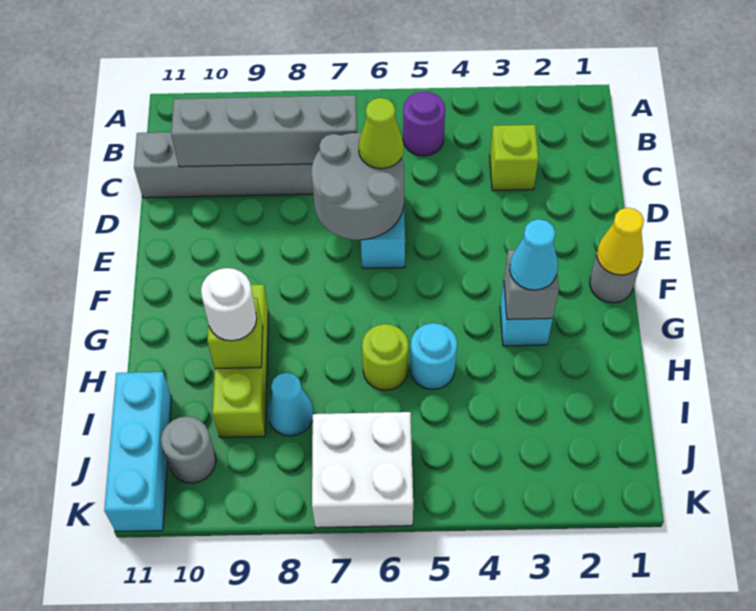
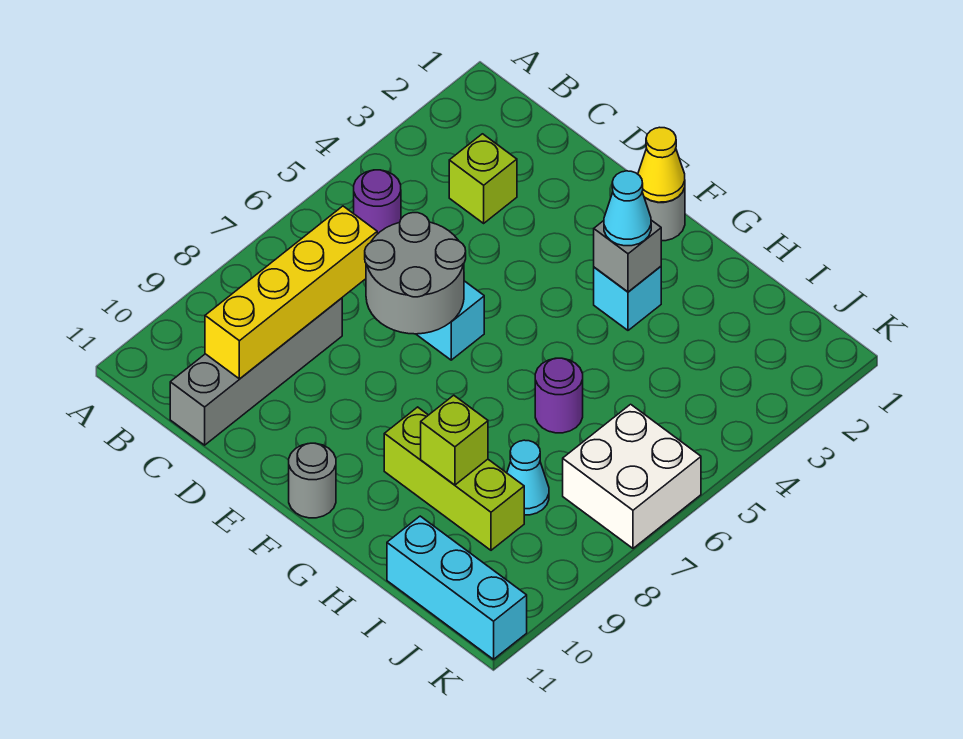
grey brick C7:C10 level 2 -> yellow brick C7:C10 level 2
lime cone D6 level 3 -> none
cyan round brick H5 level 1 -> none
lime round brick H6 level 1 -> purple round brick H6 level 1
white round brick H9 level 3 -> none
grey round brick J10 level 1 -> grey round brick F11 level 1

